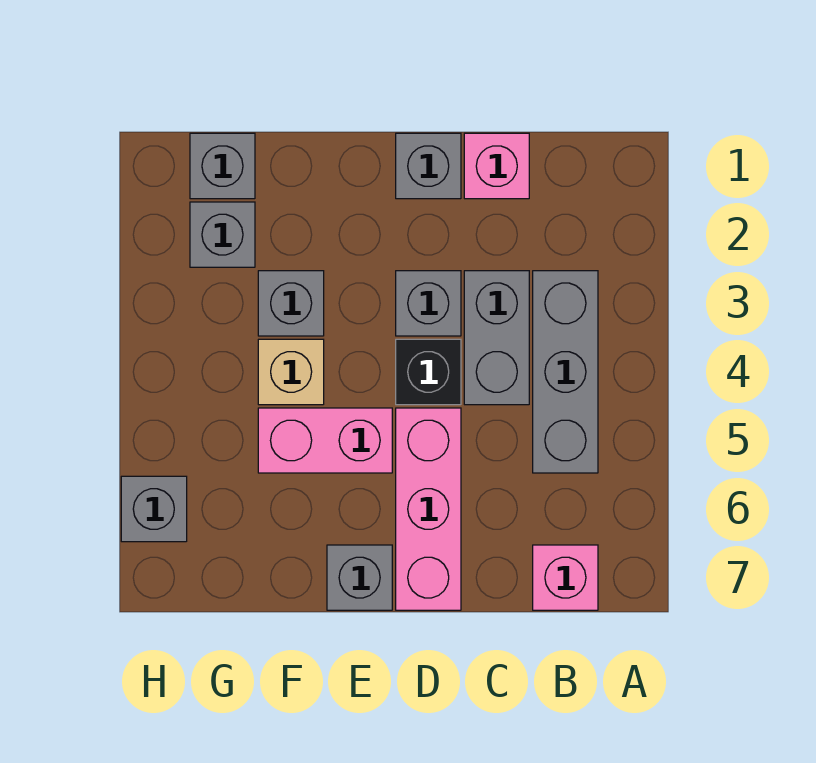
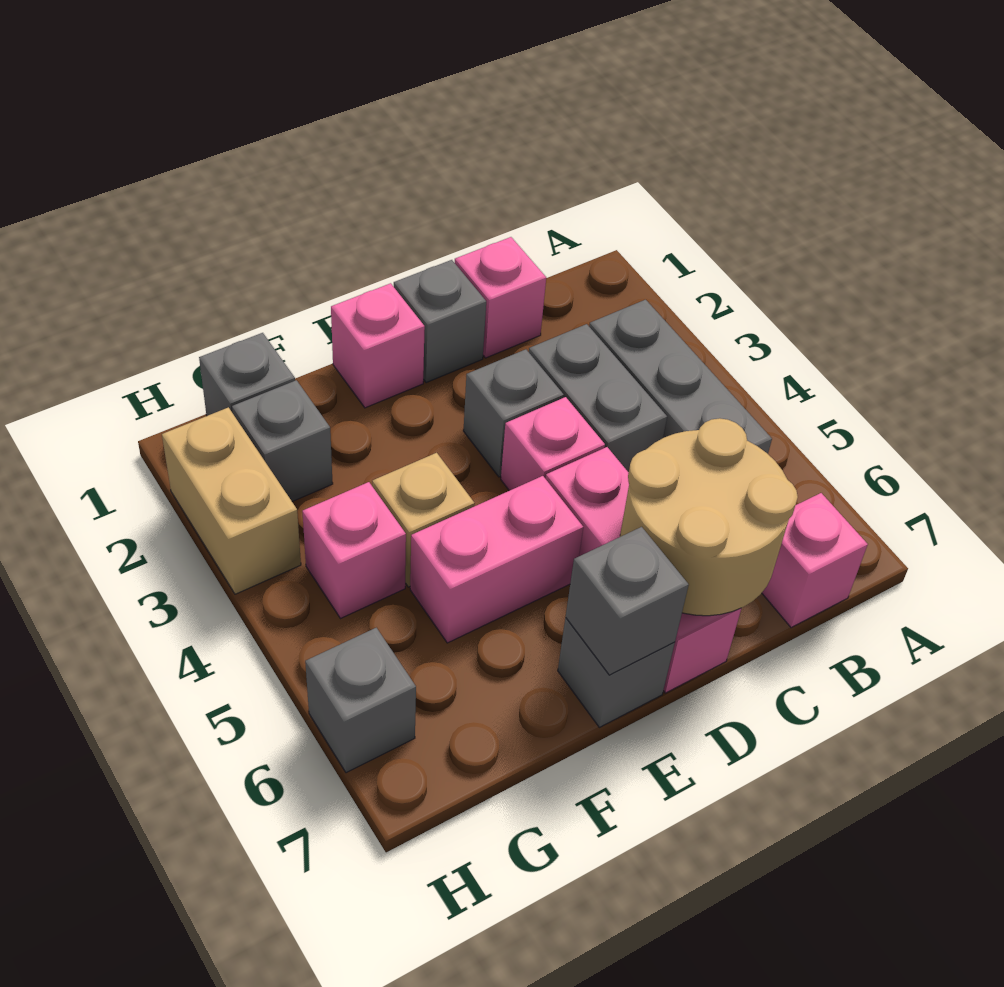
none -> tan round brick C6:D7 level 2
black brick D4 level 1 -> pink brick D4 level 1
none -> pink brick E1 level 1
grey brick F3 level 1 -> grey brick E7 level 2
none -> pink brick G4 level 1
none -> tan brick H2:H3 level 1

